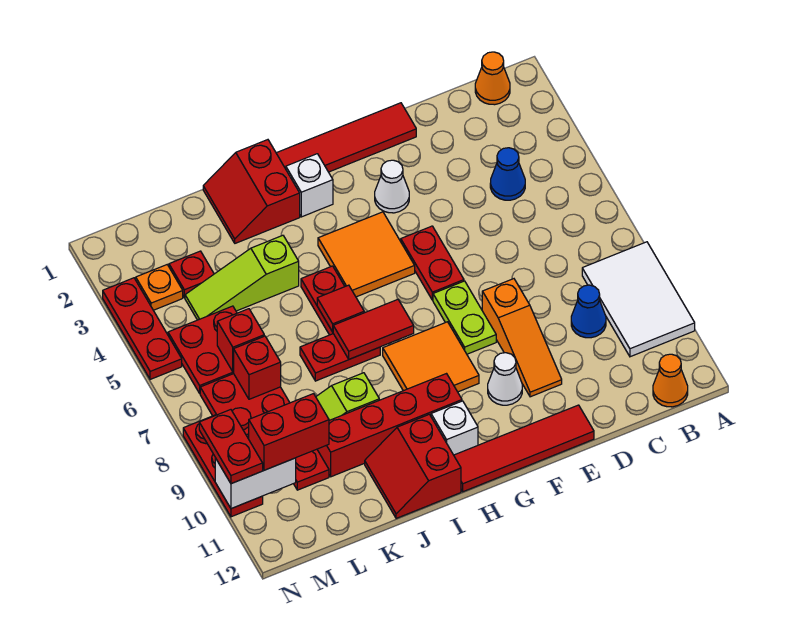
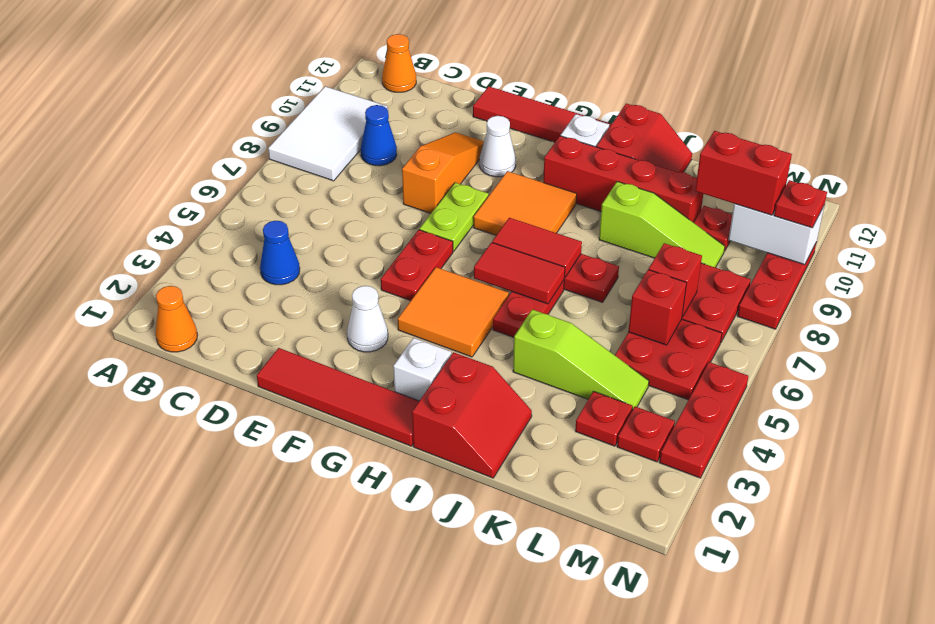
red tile I6 level 2 -> red tile H6:I6 level 2
orange plate M3 level 1 -> red plate M3 level 1
red plate N9:N10 level 3 -> red plate N10 level 3

